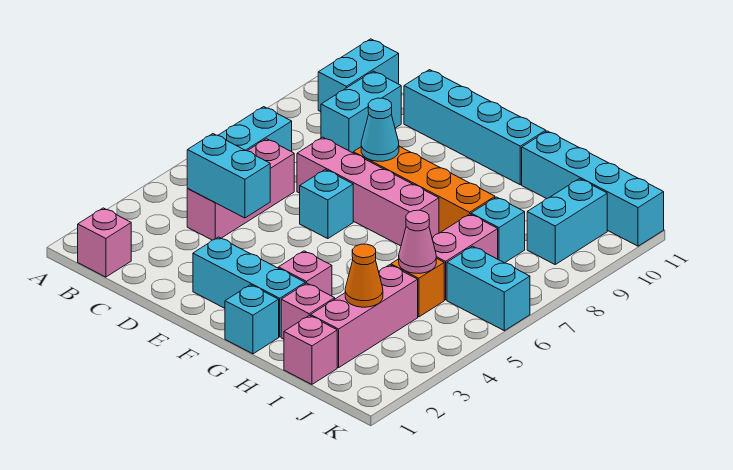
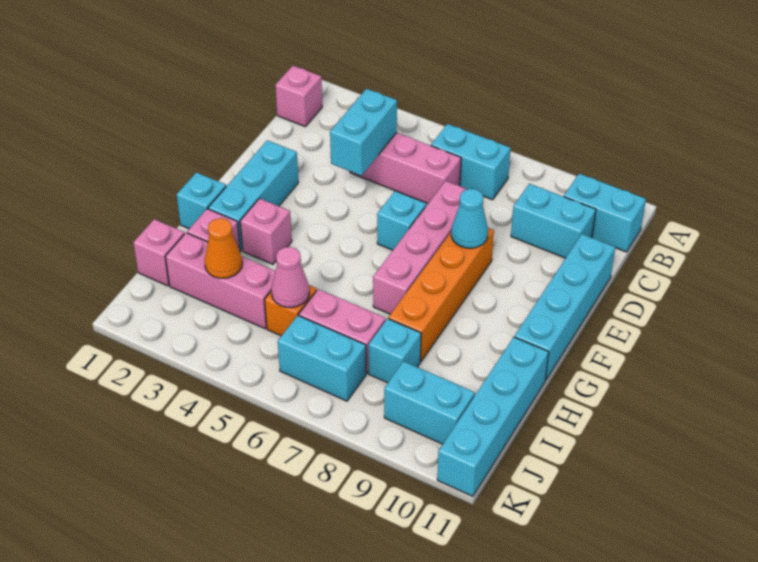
cyan brick J6:K6 level 1 -> cyan brick J6:J7 level 1

